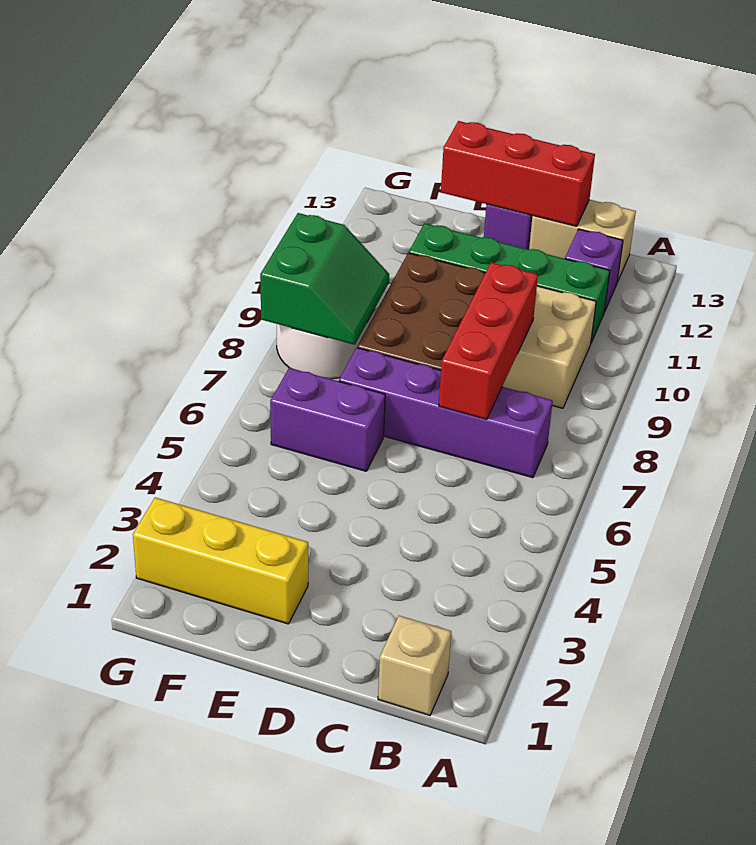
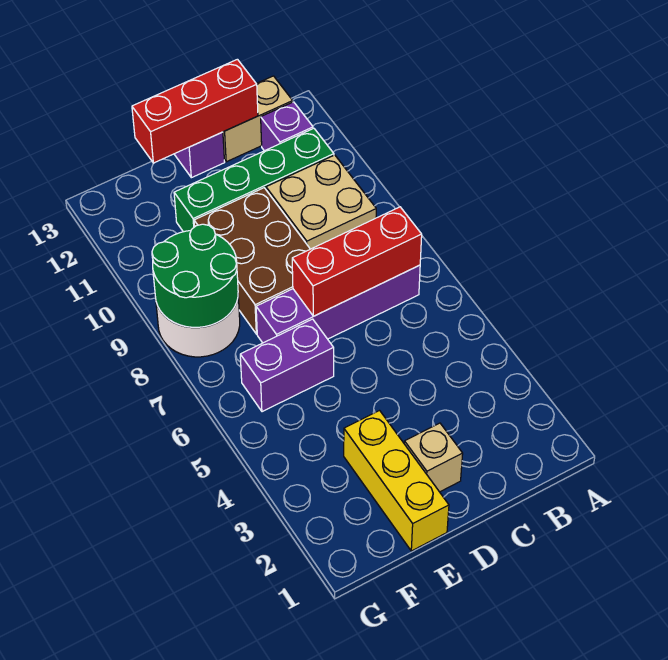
tan brick B1 level 1 -> tan brick D2 level 1
red brick C7:C9 level 2 -> red brick B7:D7 level 2
yellow brick E2:G2 level 1 -> yellow brick E1:E3 level 1
green slope F8:G9 level 2 top G -> green round brick F8:G9 level 2

